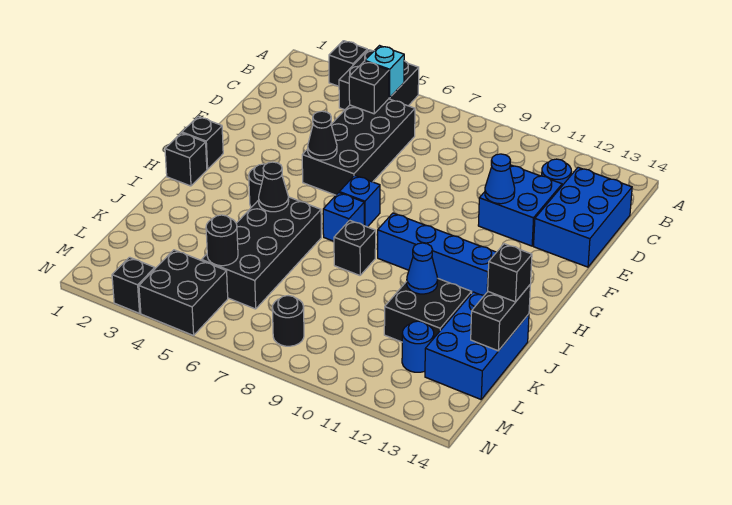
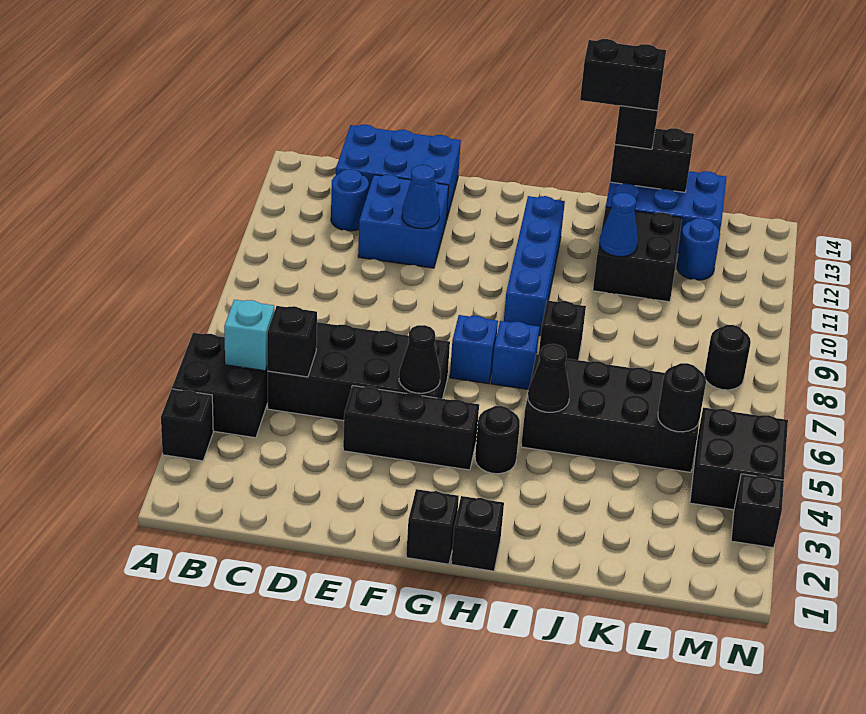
none -> black brick E4:G4 level 1
none -> black brick I14:J14 level 4

